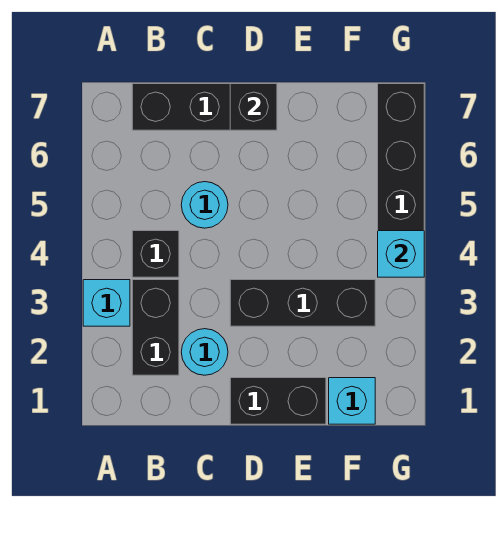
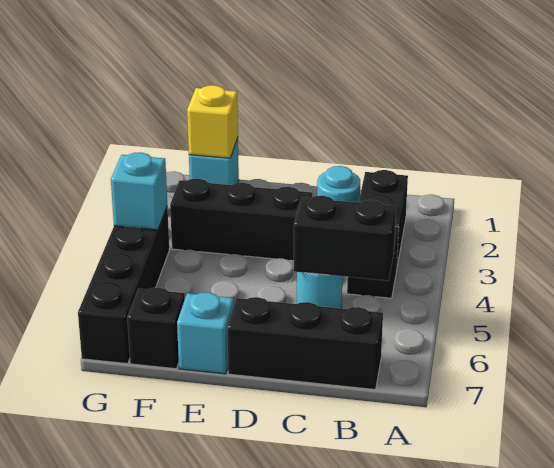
cyan brick A3 level 1 -> cyan brick E7 level 1
black brick D1:E1 level 1 -> black brick B5:C5 level 2
black brick D7 level 2 -> black brick F7 level 1
none -> yellow brick F1 level 2

